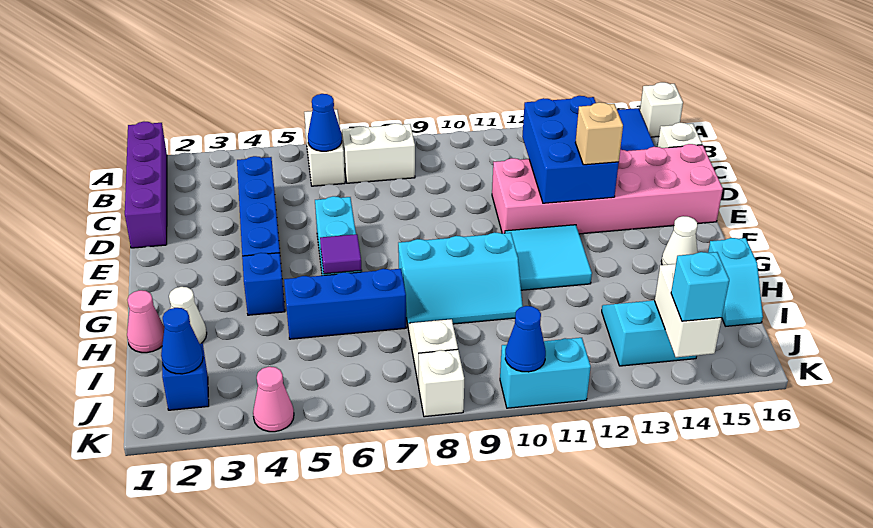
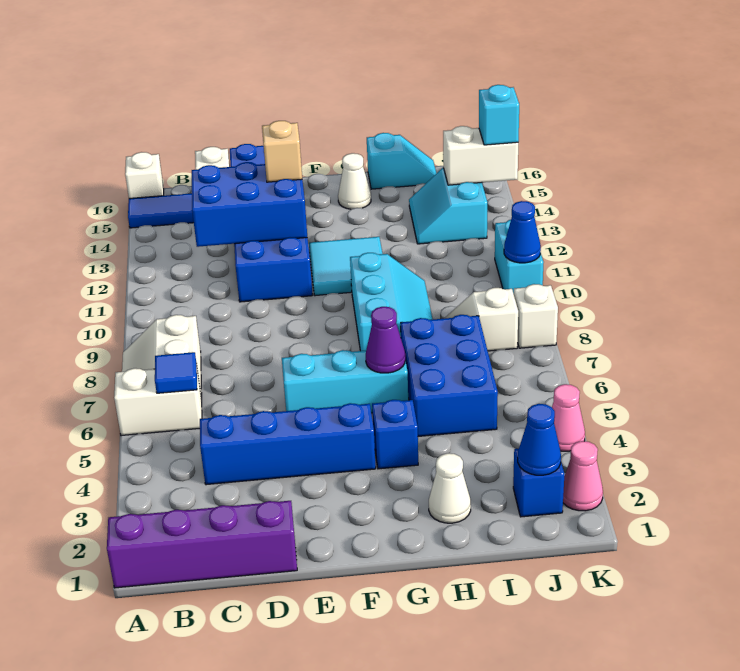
blue cone B6 level 2 -> blue tile B6 level 2
pink brick D11:E16 level 1 -> blue brick D11:E16 level 1
purple tile G6 level 2 -> purple cone G6 level 2
pink cone H1 level 1 -> pink cone K2 level 1
blue brick H5:H7 level 1 -> blue brick H5:I7 level 1

